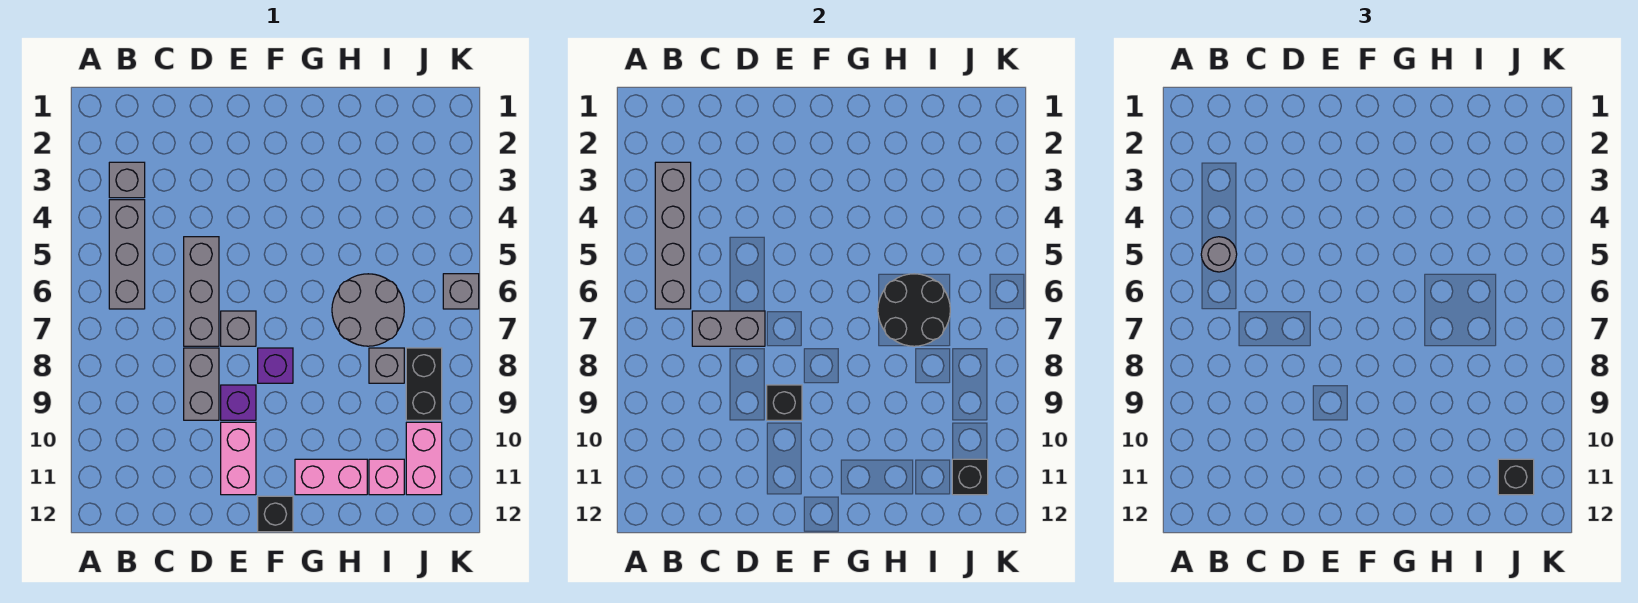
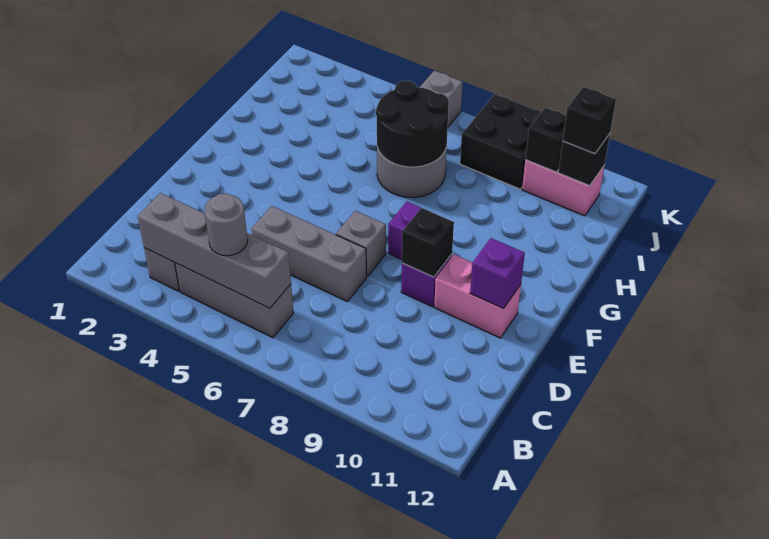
grey brick C7:D7 level 2 -> none
grey brick D8:D9 level 1 -> none
none -> purple brick E11 level 2
black brick F12 level 1 -> black brick J10 level 2
pink brick G11:H11 level 1 -> none
grey brick I8 level 1 -> none
pink brick I11 level 1 -> none
black brick J8:J9 level 1 -> black brick J8:K9 level 1

